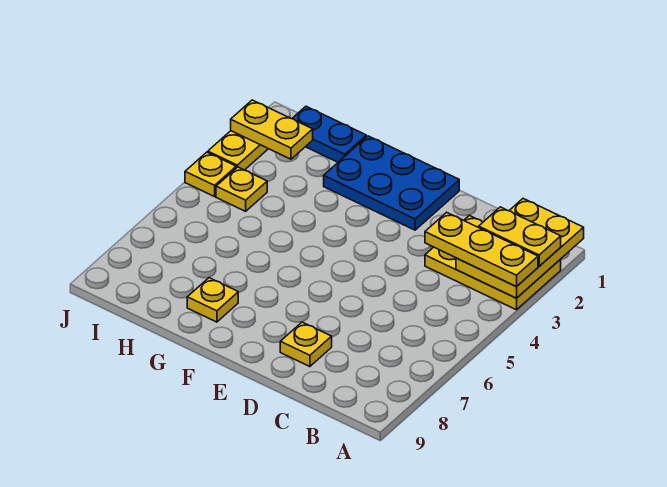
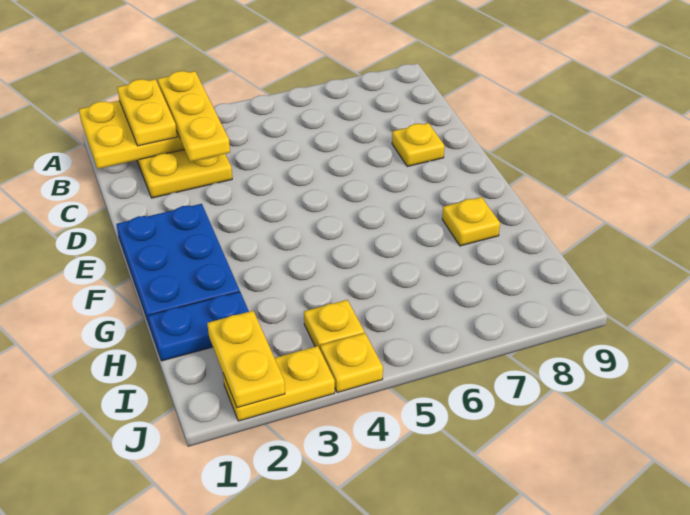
blue plate H1:I1 level 1 -> blue plate H1:H2 level 1

